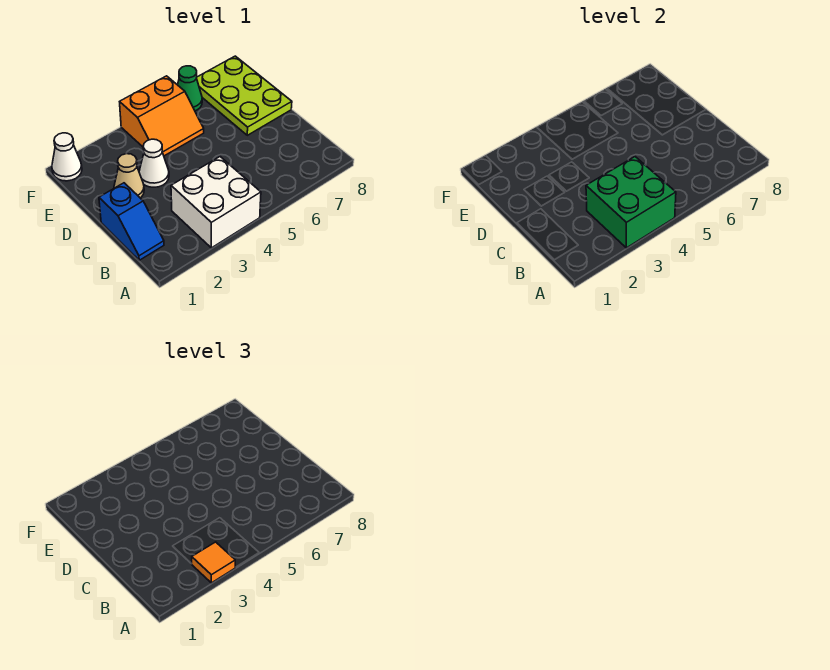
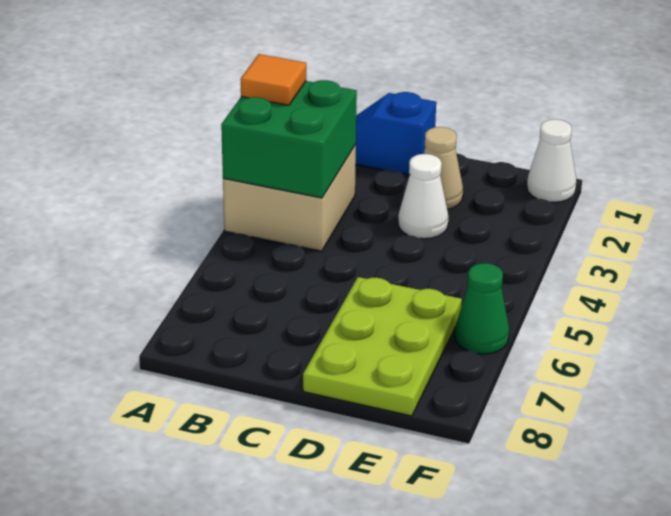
white brick A3:B4 level 1 -> tan brick A3:B4 level 1
lime plate D7:F8 level 1 -> lime plate D6:E8 level 1
orange slope E4:F5 level 1 top F -> none

